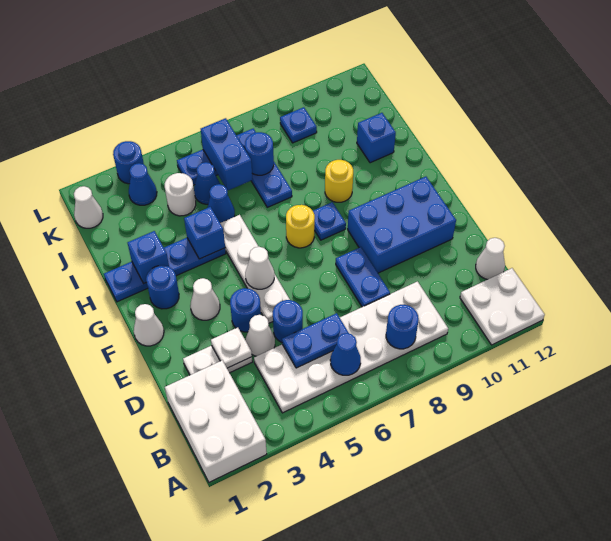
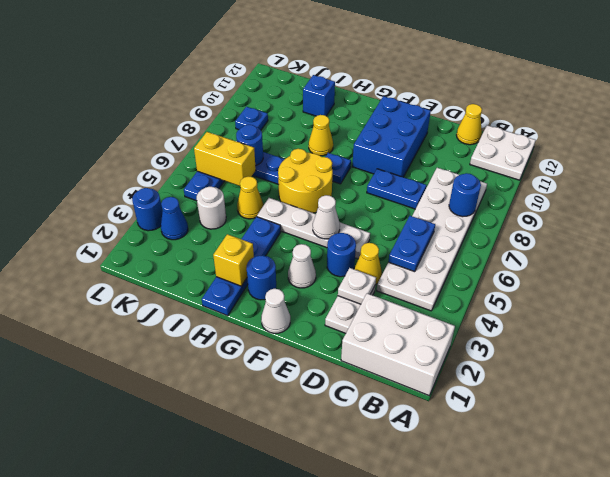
blue cone B6 level 2 -> none
white cone C12 level 1 -> yellow cone C12 level 1
white cone D4 level 1 -> yellow cone D4 level 1
blue round brick D5 level 1 -> none
yellow round brick G7 level 1 -> yellow round brick G6:H7 level 1
blue brick H2 level 2 -> yellow brick H2 level 2
blue brick H4 level 2 -> none
yellow round brick H9 level 1 -> yellow cone H9 level 1
blue cone I5 level 1 -> yellow cone I5 level 1
blue cone J5 level 1 -> none
blue brick J6:K6 level 2 -> yellow brick J6:K6 level 2
white cone K1 level 1 -> none

